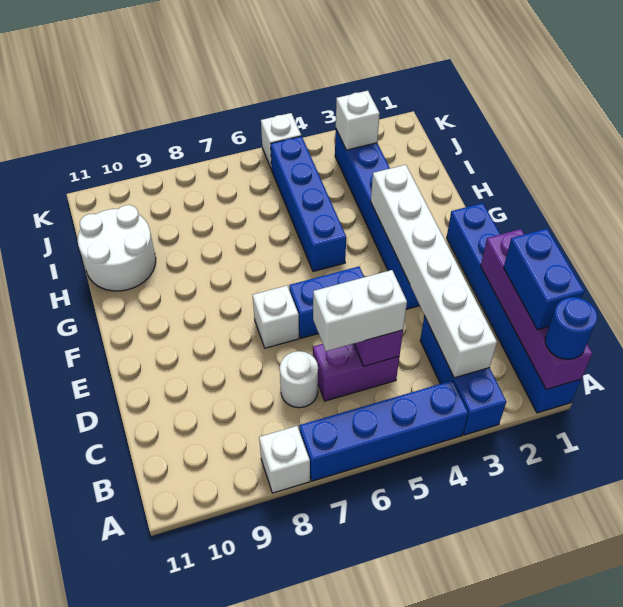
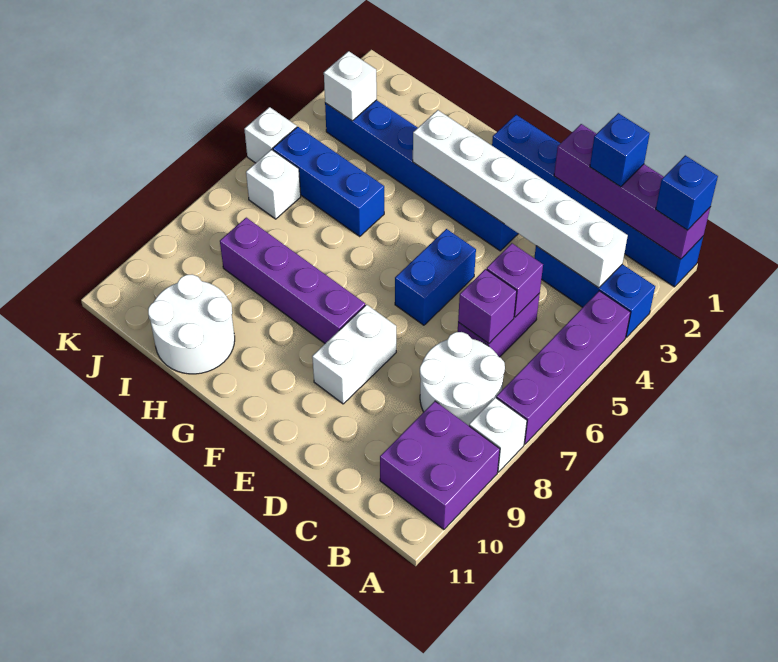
blue round brick A1 level 3 -> blue brick A1 level 3
blue brick A4:A7 level 1 -> purple brick A4:A7 level 1
none -> purple brick A9:B10 level 1
blue brick B1:C1 level 3 -> blue brick C1 level 3
white brick C5:C6 level 3 -> white brick E8:E9 level 1
none -> purple brick C6 level 2
white round brick C7 level 1 -> white round brick B7:C8 level 1
white brick E7 level 1 -> white brick J6 level 1
none -> purple brick F8:I8 level 1
blue brick G5:J5 level 1 -> blue brick H5:J5 level 1

